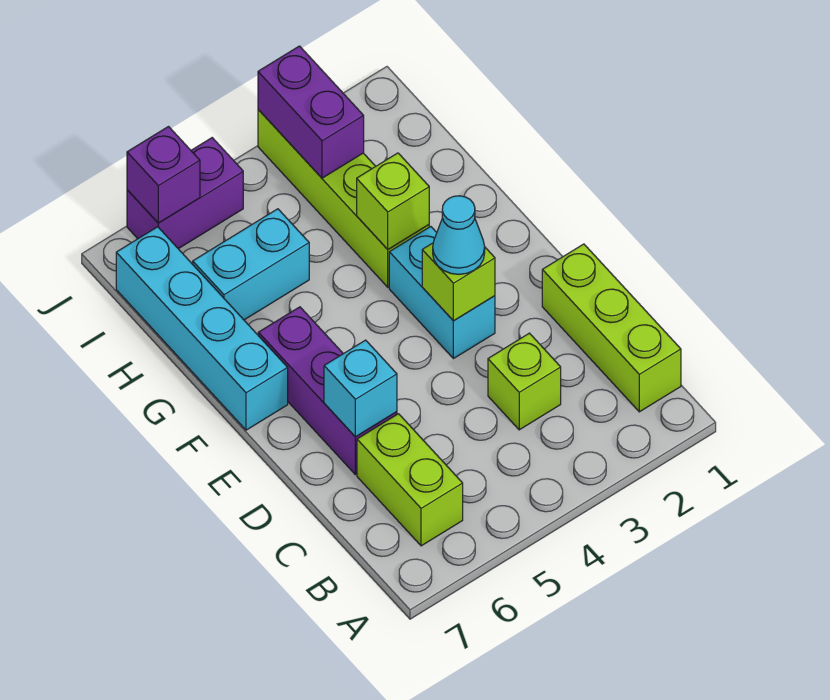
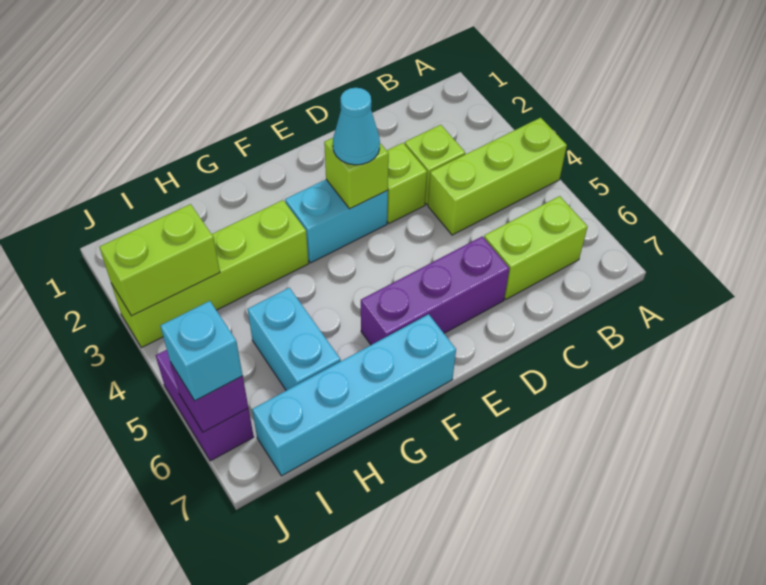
lime brick B1:D1 level 1 -> lime brick A4:C4 level 1
cyan brick D6 level 2 -> cyan brick J6 level 3
lime brick G3 level 2 -> lime brick D3 level 1
purple brick I3:J3 level 2 -> lime brick I3:J3 level 2

